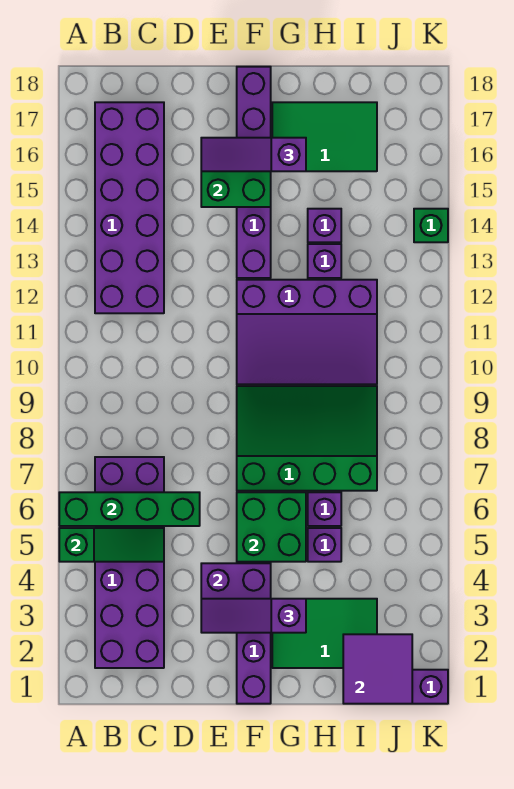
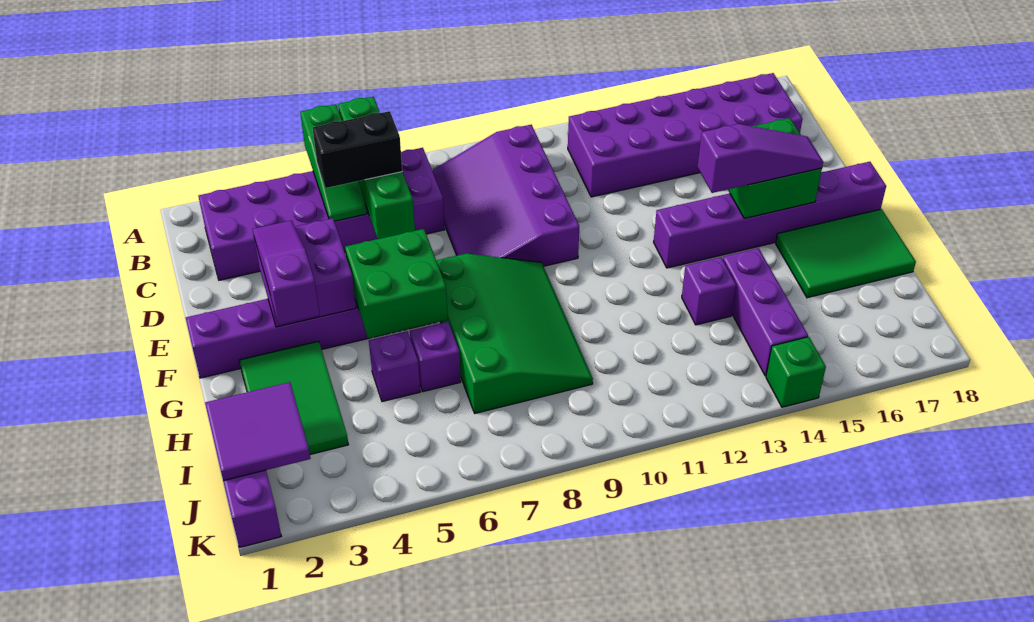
none -> black brick C5:C6 level 3
purple slope E16:G16 level 3 top G -> purple slope F14:F16 level 3 top 14
purple slope F10:I12 level 1 top 12 -> purple slope B8:E10 level 1 top 10
green tile G16:I17 level 1 -> green tile G16:H18 level 1
purple brick H14 level 1 -> purple brick H14:J14 level 1

